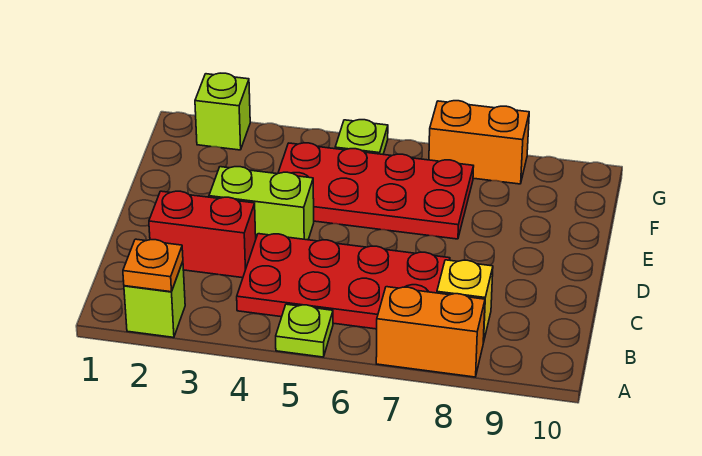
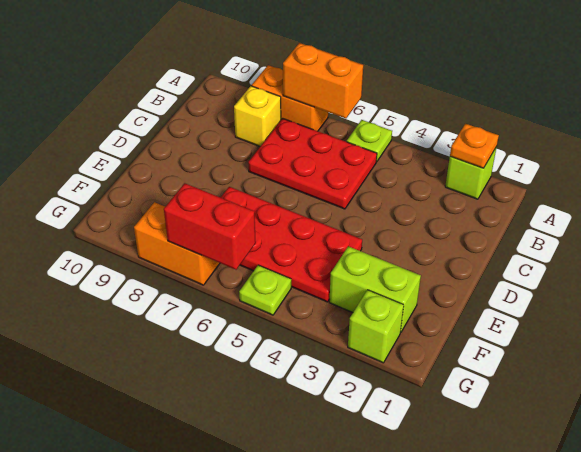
none -> orange brick A6:A7 level 2
red plate B4:C7 level 1 -> red plate B5:C7 level 1
red brick C2:C3 level 1 -> red brick G6:G7 level 2
lime brick D3:D4 level 1 -> lime brick F2:F3 level 1

